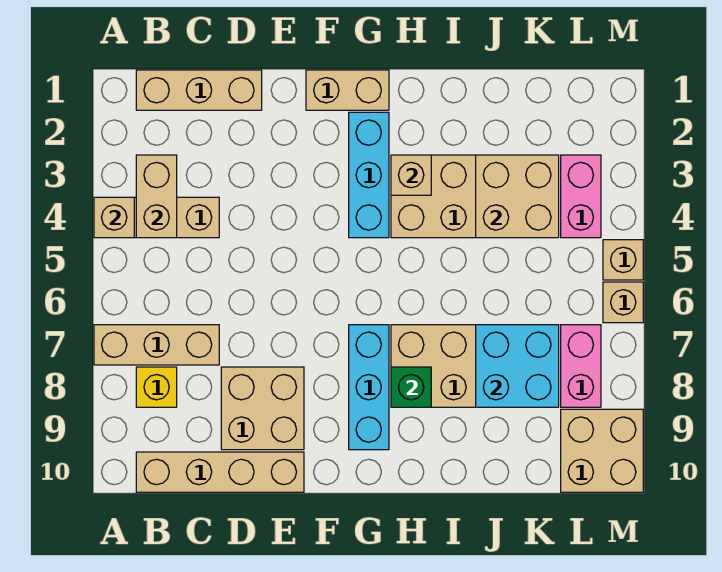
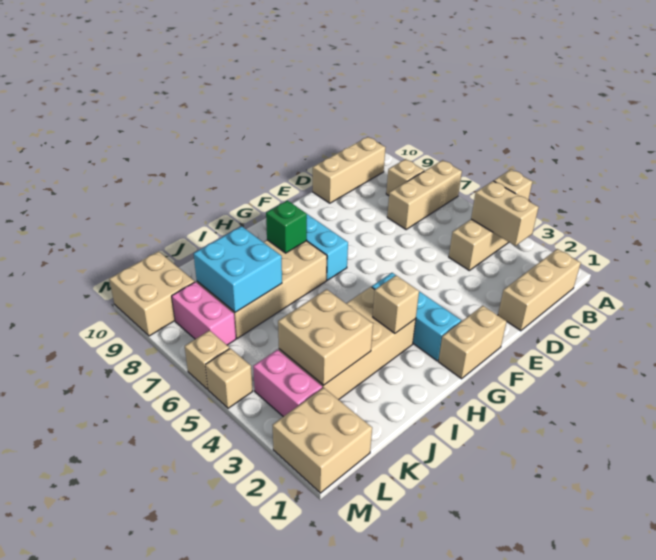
yellow brick B8 level 1 -> tan brick B8 level 1
tan brick B10:E10 level 1 -> tan brick B10:D10 level 1
tan brick D8:E9 level 1 -> tan brick L1:M2 level 1

